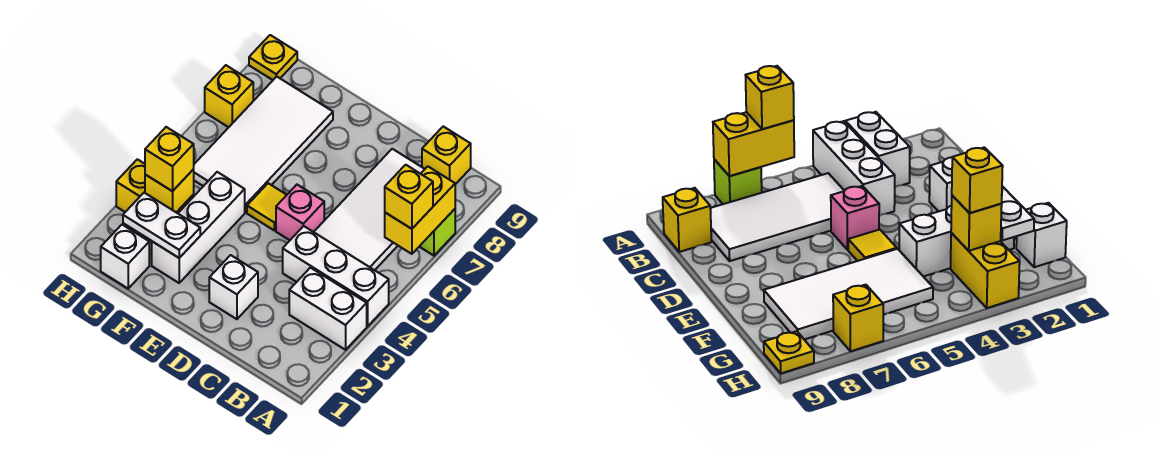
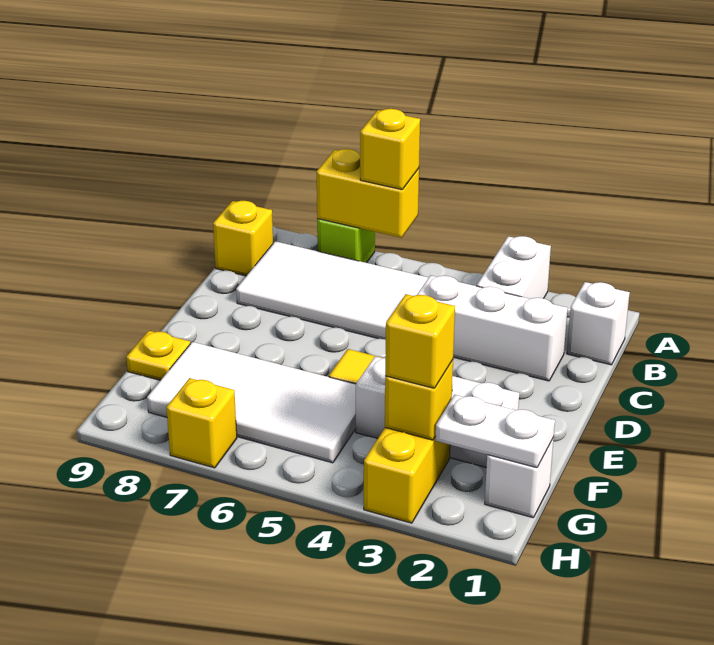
white brick A4:C4 level 1 -> white brick C2:C4 level 1
white brick D2 level 1 -> white brick B1 level 1
pink brick D5 level 1 -> none
white plate F2:G2 level 2 -> white plate G1:G2 level 2
yellow plate H9 level 1 -> yellow plate F9 level 1

